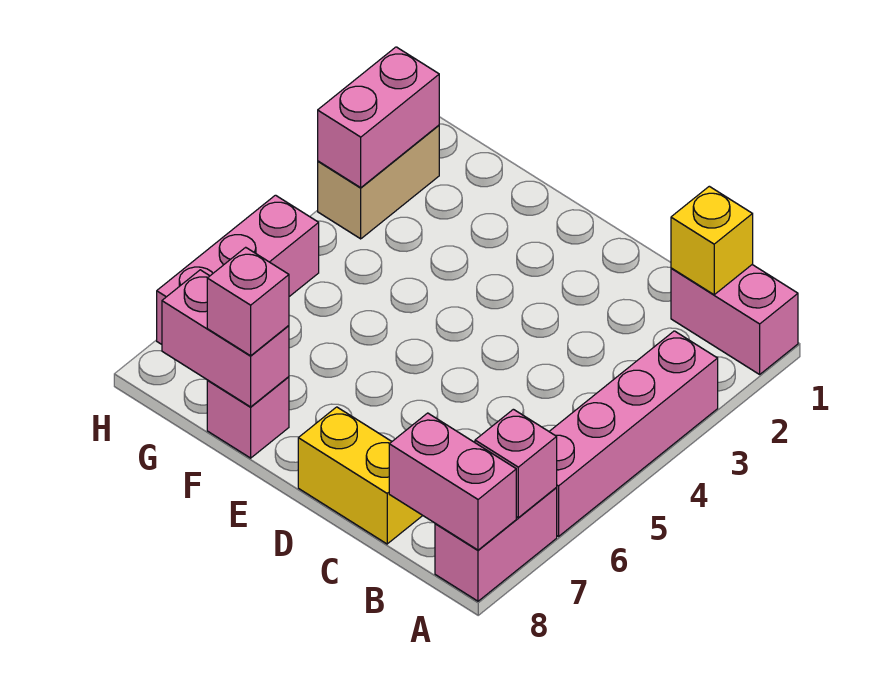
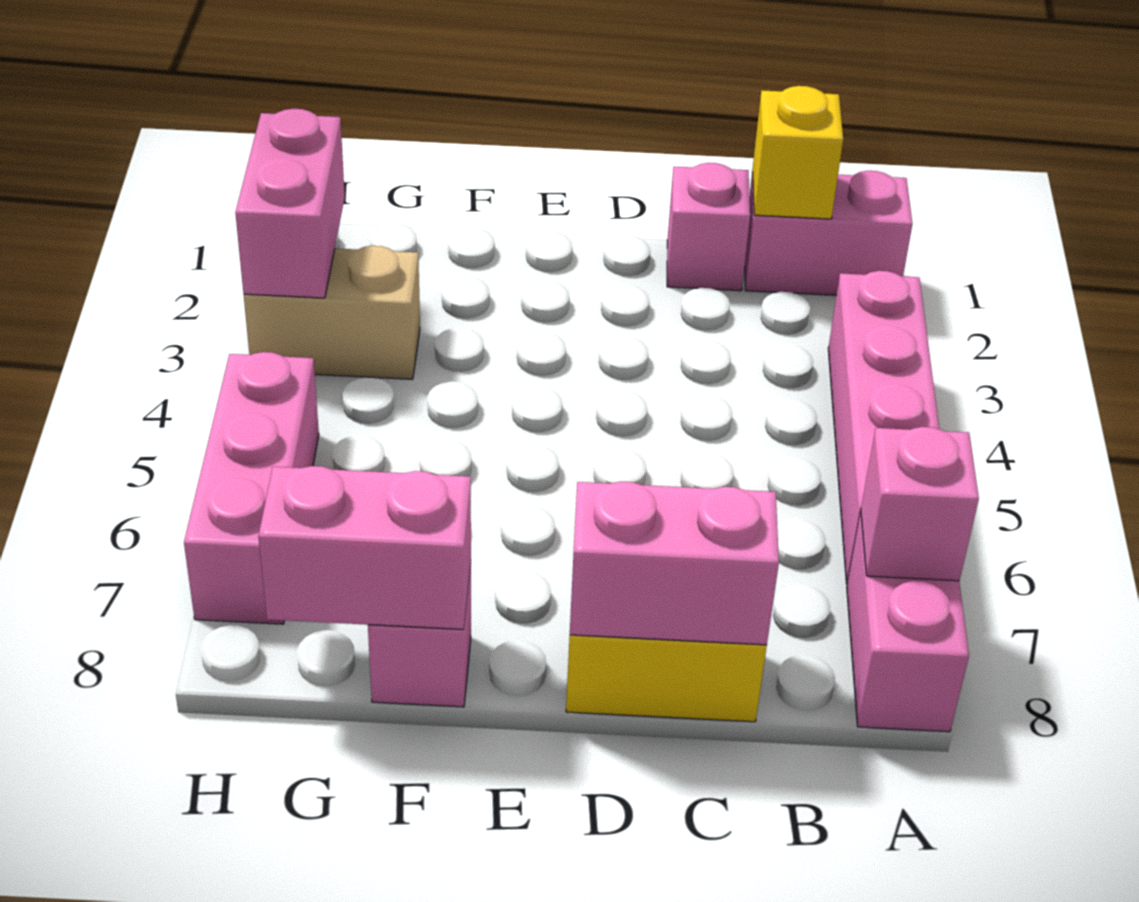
pink brick A8:B8 level 2 -> pink brick C8:D8 level 2
pink brick F8 level 3 -> pink brick C1 level 1
tan brick H2:H3 level 1 -> tan brick G3:H3 level 1

